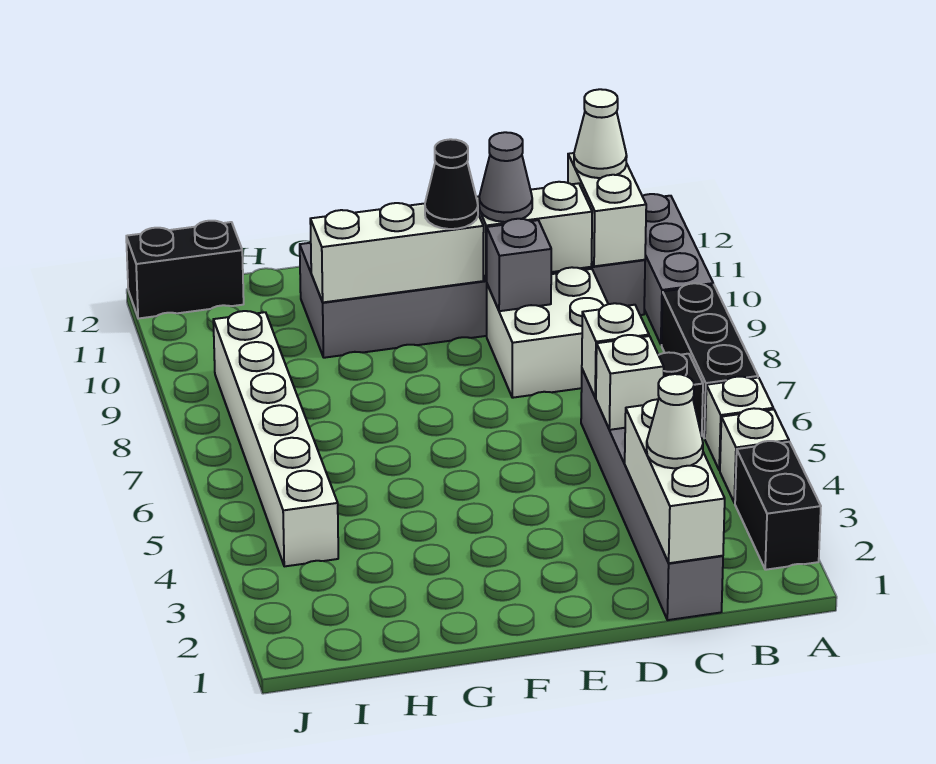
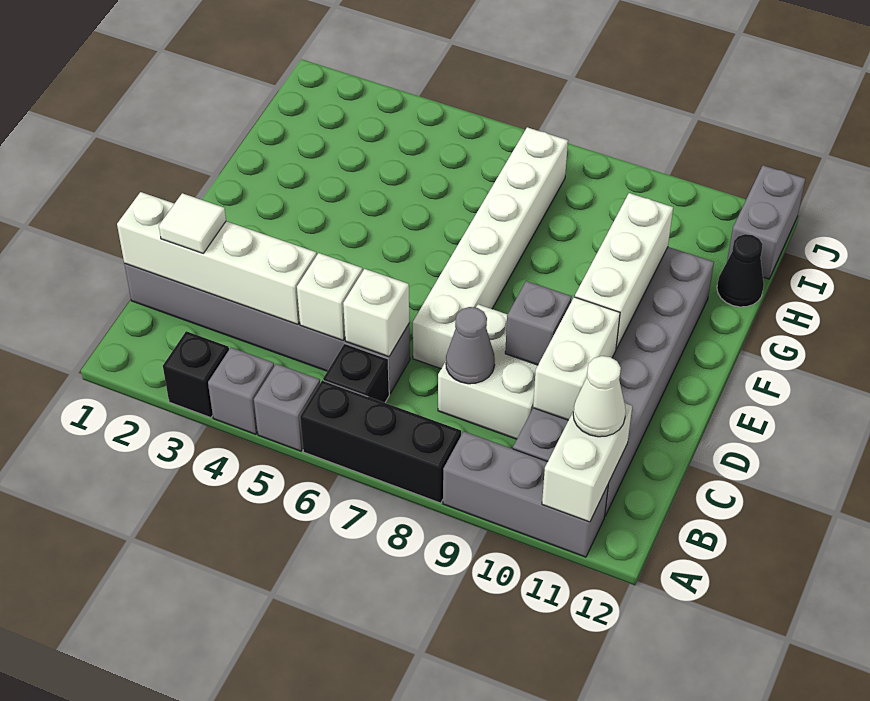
black brick A2:A3 level 1 -> black brick A3 level 1
white brick A4 level 1 -> grey brick A4 level 1
white brick A5 level 1 -> grey brick A5 level 1
white brick B10:B11 level 2 -> white brick A11:B11 level 2
white brick C1:C3 level 2 -> white brick C1:C4 level 2
white cone C2 level 3 -> white tile C2 level 3
grey cone D10 level 3 -> grey cone C8 level 2
black cone E10 level 3 -> black cone H12 level 1
white brick I4:I9 level 1 -> white brick D7:I7 level 1
black brick I12:J12 level 1 -> grey brick I12:J12 level 1

